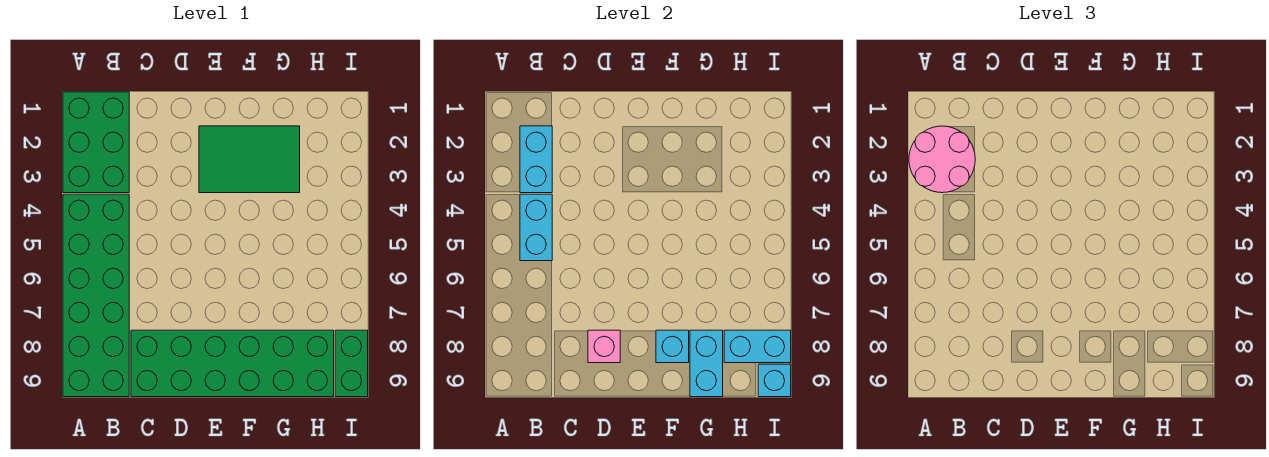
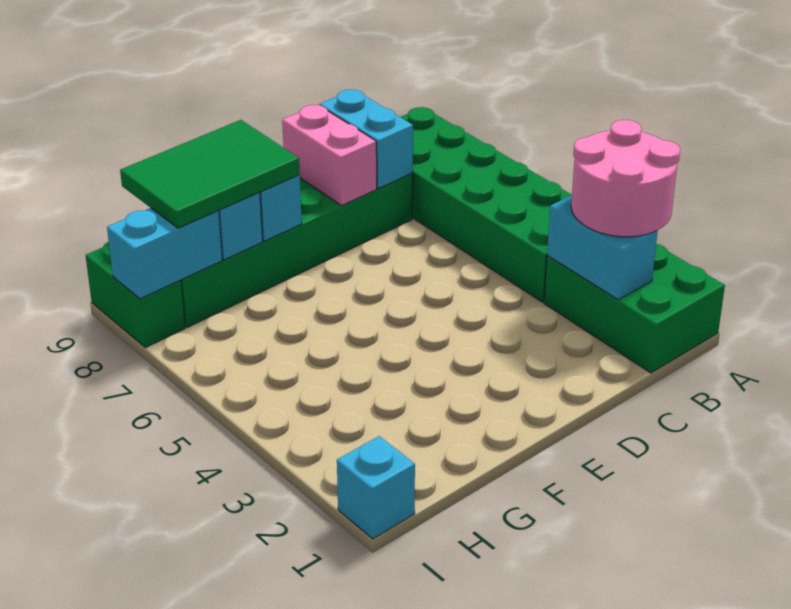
cyan brick B4:B5 level 2 -> cyan brick C8:C9 level 2
pink brick D8 level 2 -> pink brick D8:D9 level 2
green tile E2:G3 level 1 -> green tile F8:H9 level 3
cyan brick I9 level 2 -> cyan brick I1 level 1

